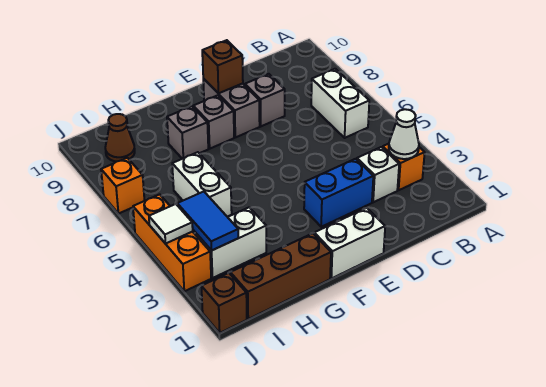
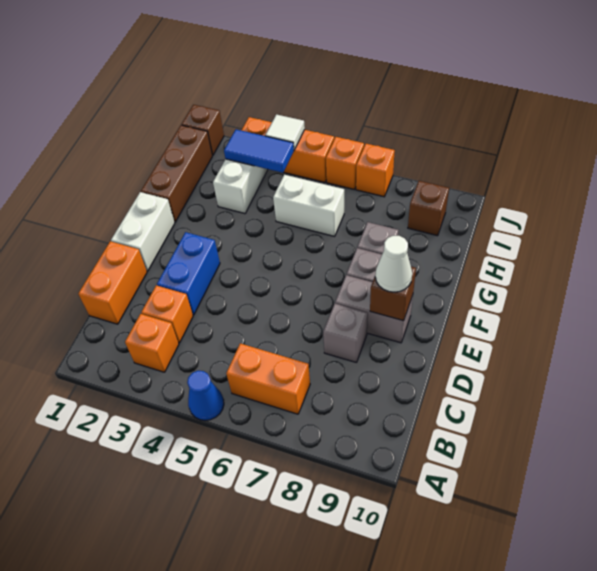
none -> blue cone A5 level 1
white cone B3 level 2 -> white cone E9 level 3
white brick B6:B7 level 1 -> orange brick B6:B7 level 1
none -> orange brick C1:D1 level 1
white brick C3 level 1 -> orange brick C3 level 1
brown cone I9 level 1 -> brown brick I9 level 1
none -> orange brick J6 level 1

